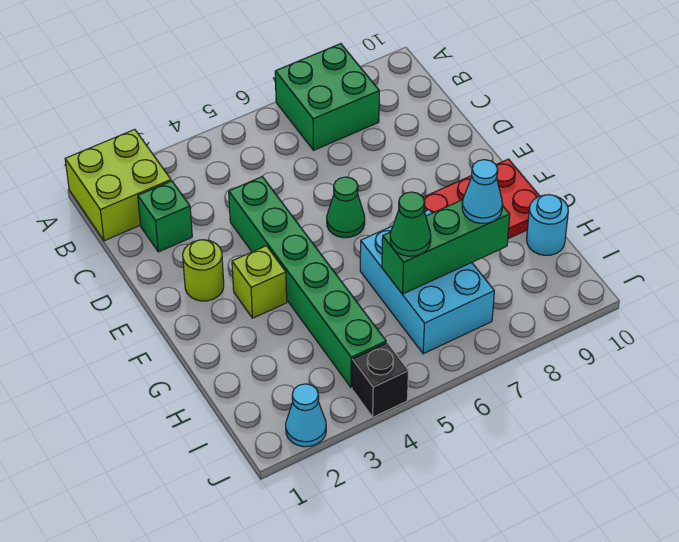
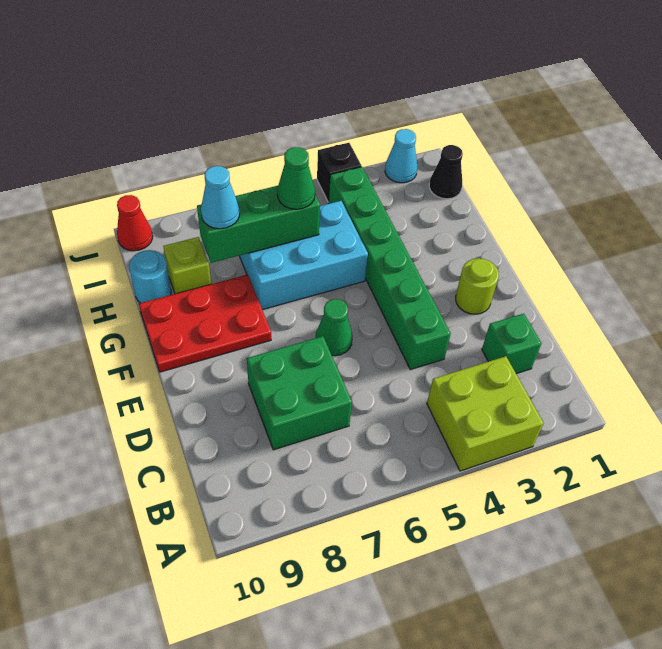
lime brick A1:B2 level 1 -> lime brick A3:B4 level 1
green brick A7:B8 level 1 -> green brick C7:D8 level 1
lime brick F3 level 1 -> lime brick H9 level 1
cyan brick G6:I7 level 1 -> cyan brick G5:H7 level 1
none -> black cone I1 level 1
none -> red cone J10 level 1

